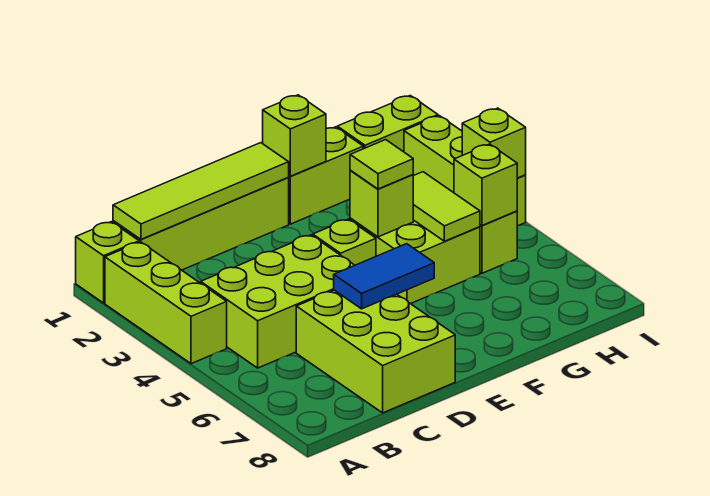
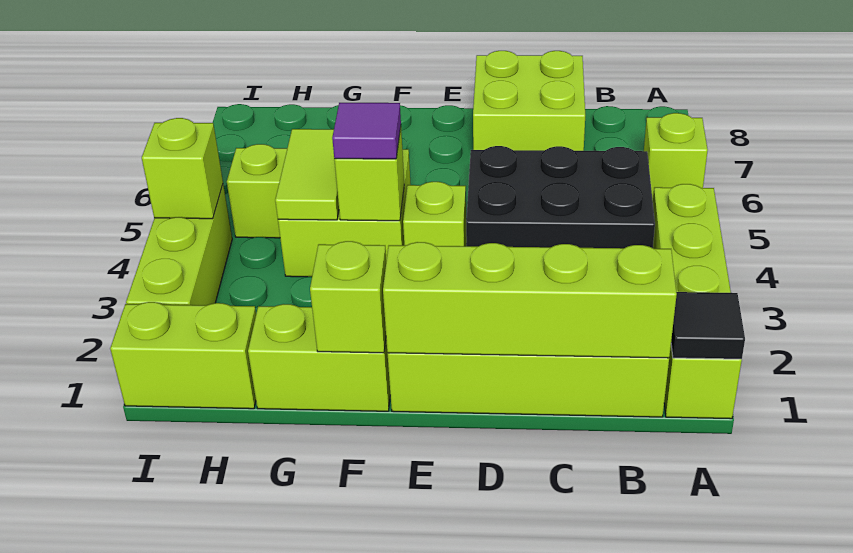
none -> black tile A1 level 2
lime tile B1:E1 level 2 -> lime brick B1:E1 level 2
lime brick B4:D5 level 1 -> black brick B4:D5 level 1
lime brick C6:D8 level 1 -> lime brick C7:D8 level 1
blue tile D6:E6 level 2 -> none
lime tile F4 level 3 -> purple tile F4 level 3
lime brick H5 level 2 -> lime brick A6 level 1

